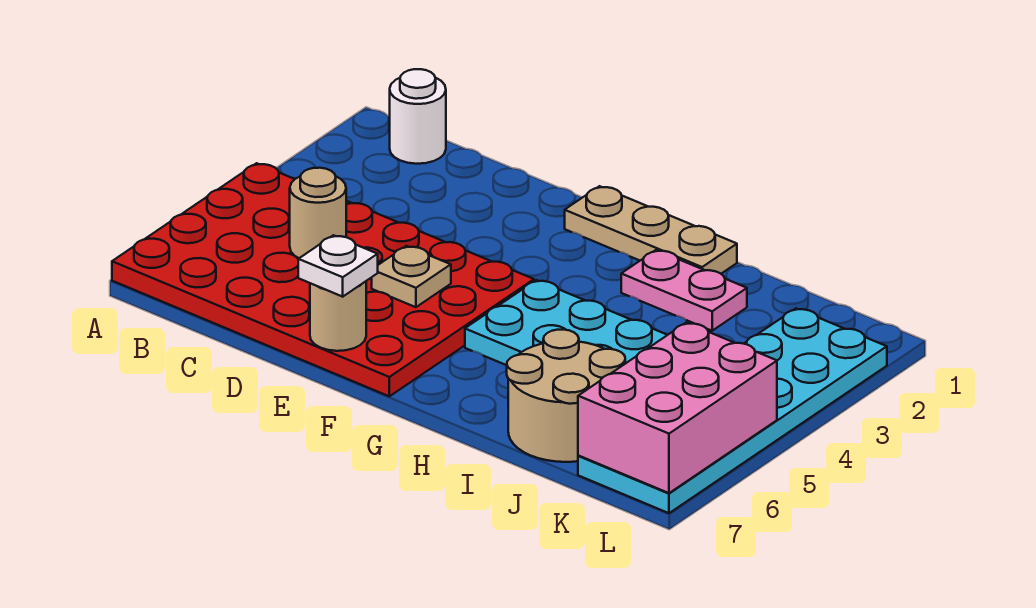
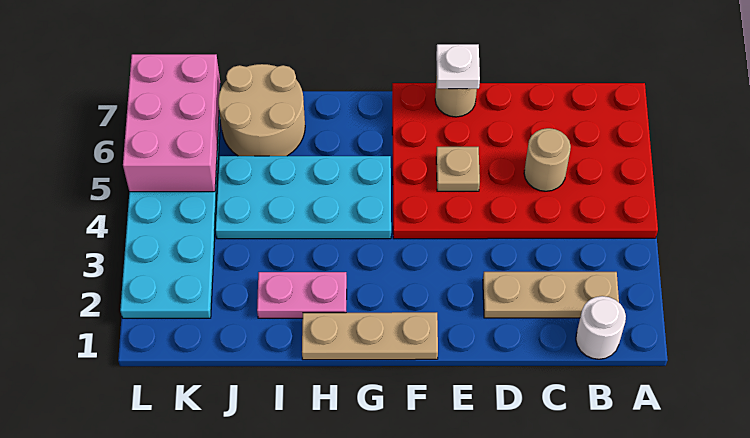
none -> tan plate B2:D2 level 1

